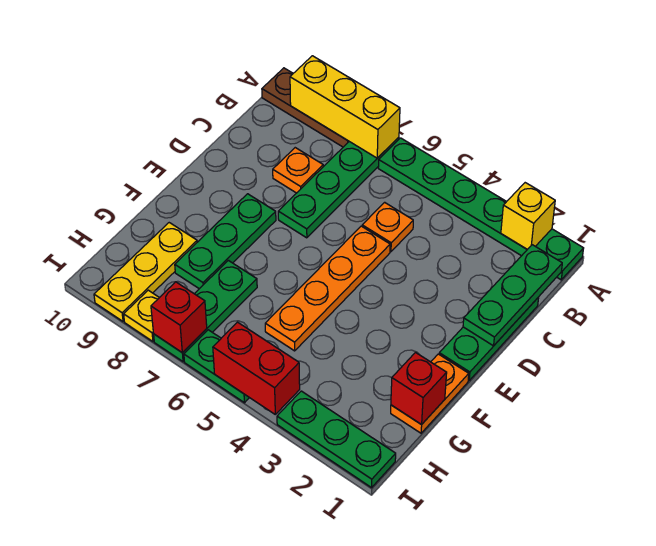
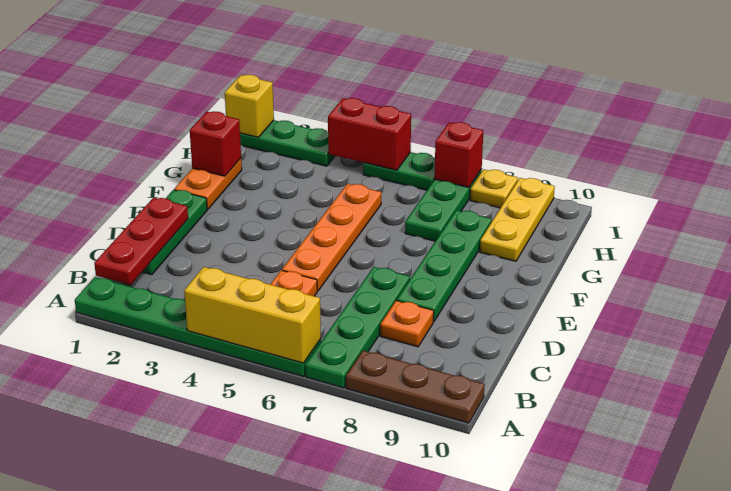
yellow brick A2 level 2 -> yellow brick I1 level 2
yellow brick A7:A9 level 2 -> yellow brick A4:A6 level 2
green plate B1:D1 level 2 -> red plate B1:D1 level 2
green plate E8:G8 level 1 -> green plate D8:G8 level 1

